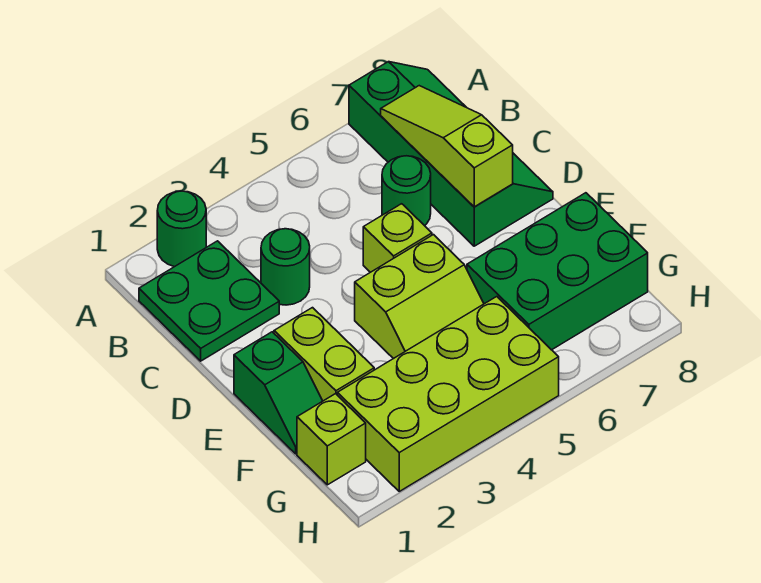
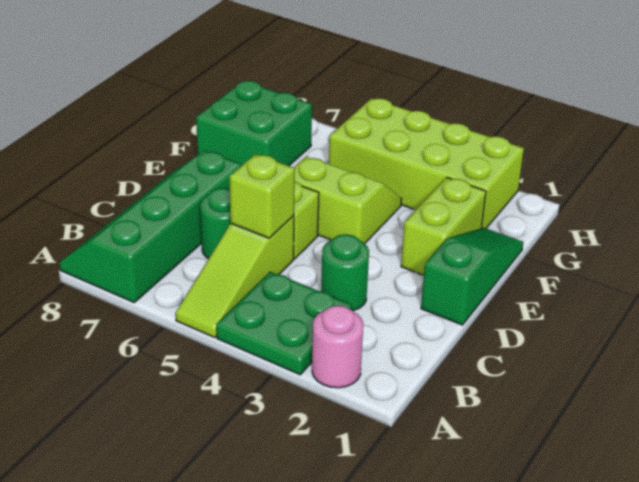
green round brick A2 level 1 -> pink round brick A2 level 1
green plate B1:C2 level 1 -> green plate A3:B4 level 1
lime slope B7:D7 level 2 top D -> lime slope A5:C5 level 1 top C
green slope E1:F1 level 1 top E -> green slope D1:F1 level 1 top D
green brick F6:G8 level 1 -> green brick F7:G8 level 1
lime brick G1 level 1 -> lime brick C5 level 2

